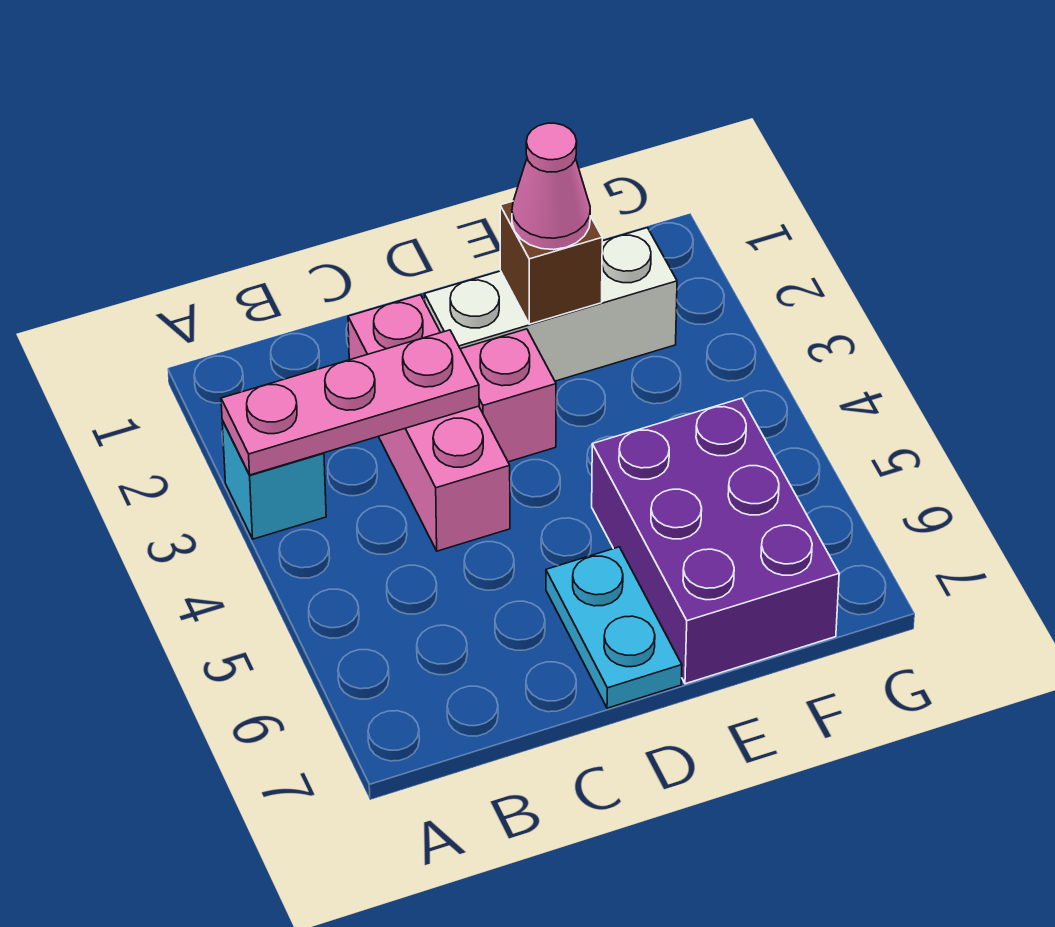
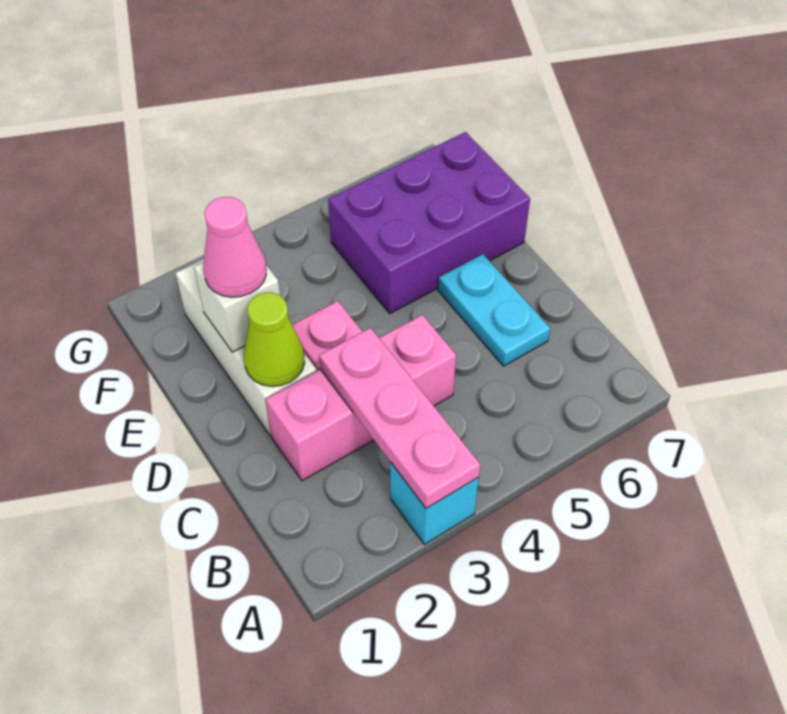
none -> lime cone D2 level 2
cyan plate D6:D7 level 1 -> cyan plate C6:D6 level 1
brown brick E2 level 2 -> white brick E2 level 2

